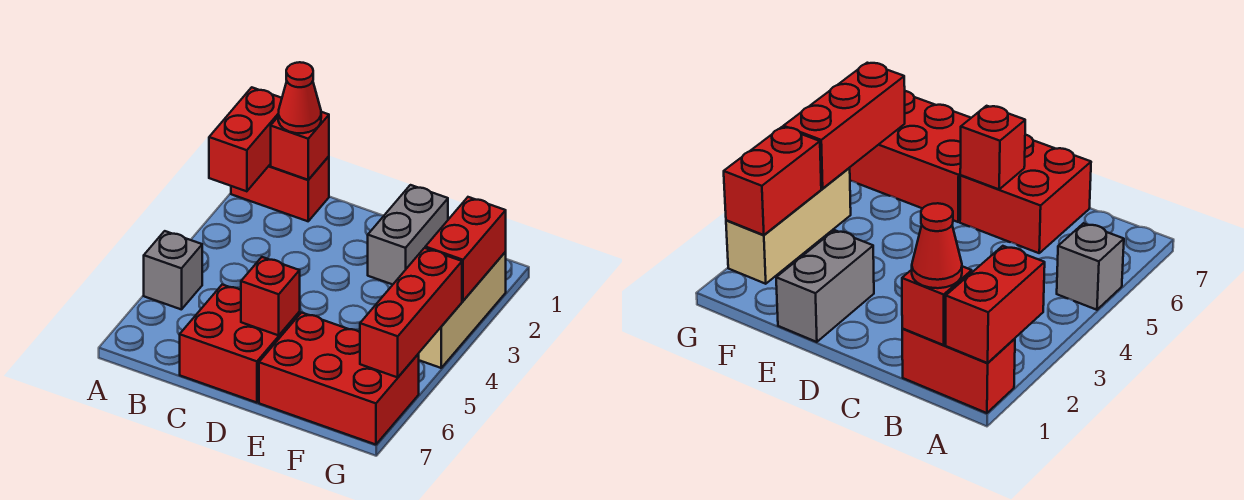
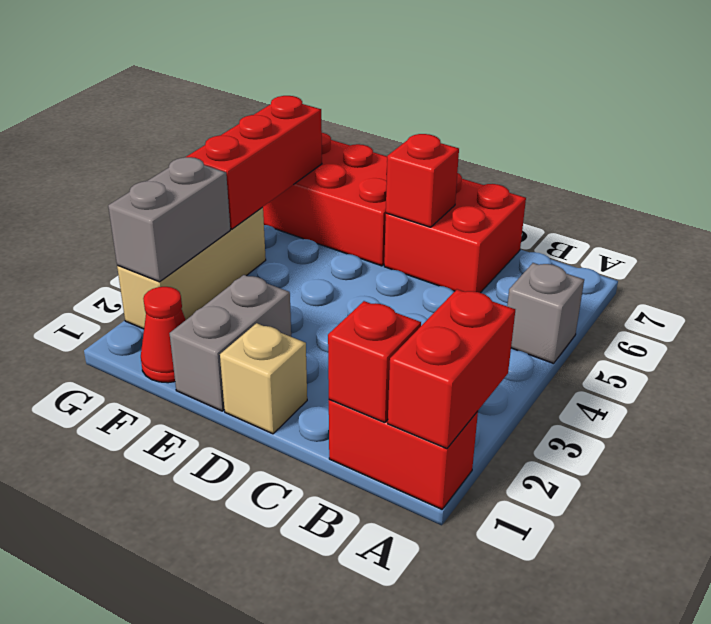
red cone B1 level 3 -> red cone F1 level 1
none -> tan brick D1 level 1
red brick G2:G3 level 2 -> grey brick G2:G3 level 2

